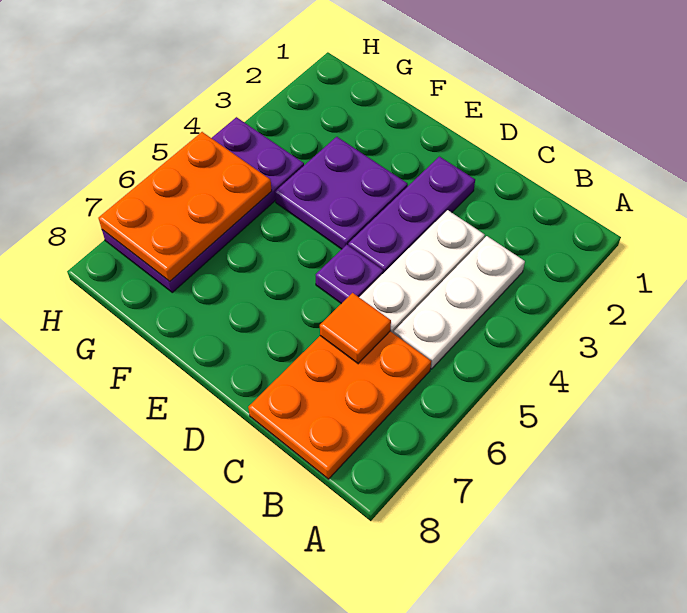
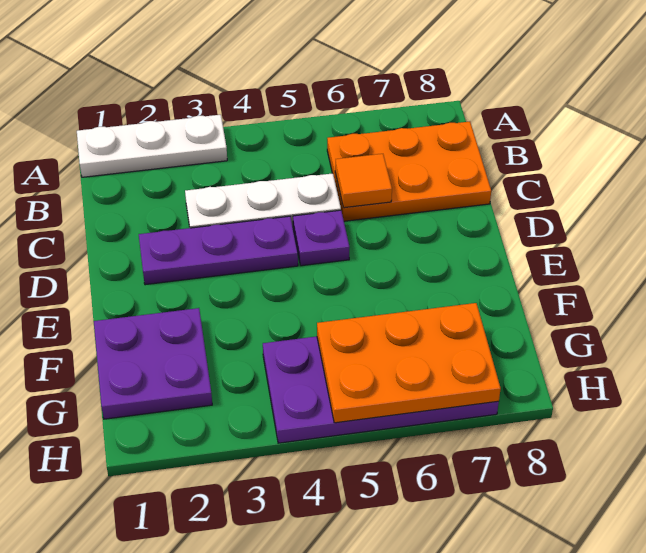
white plate B3:B5 level 1 -> white plate A1:A3 level 1
purple plate E3:F4 level 1 -> purple plate F1:G2 level 1

